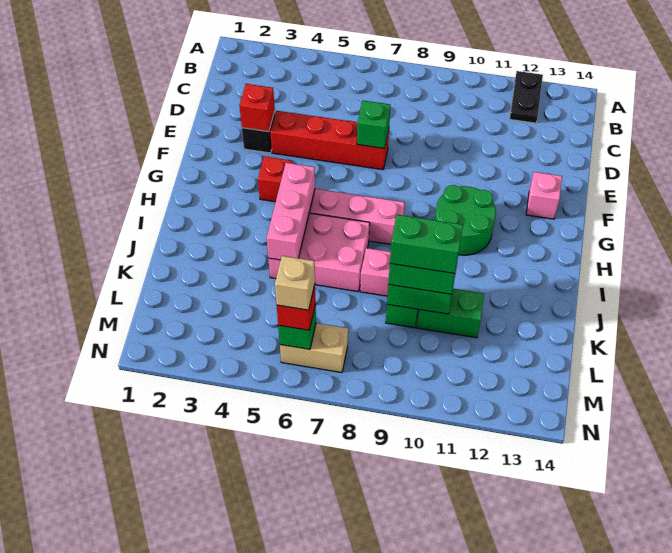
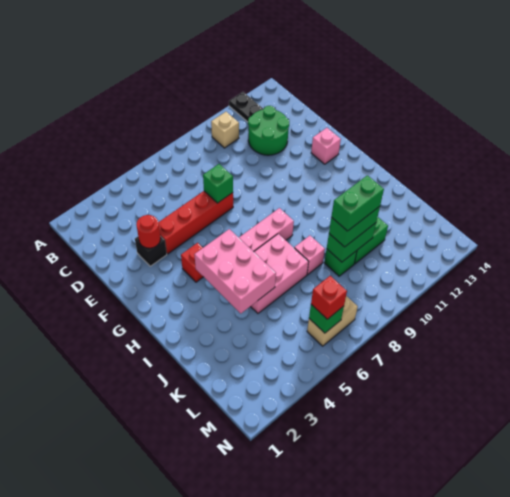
red brick E3 level 2 -> red round brick E3 level 2
green round brick G10:H11 level 1 -> green round brick C11:D12 level 1
pink brick H5:J5 level 2 -> pink brick H4:J5 level 2
tan brick M6 level 4 -> tan brick B10 level 1

